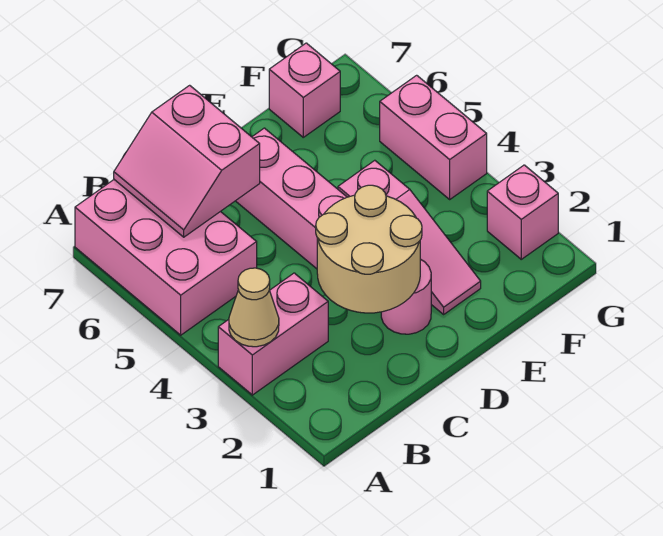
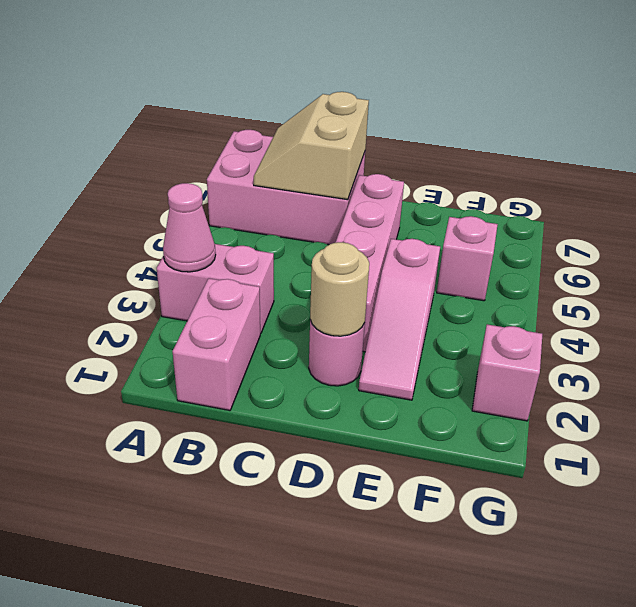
tan cone A3 level 2 -> pink cone A3 level 2
pink brick A5:B7 level 1 -> pink brick A6:C7 level 1
pink slope B6:C7 level 2 top C -> tan slope B6:C7 level 2 top C
tan round brick C2:D3 level 2 -> tan round brick D2 level 2
pink brick F7 level 1 -> pink brick F5 level 1
pink brick G4:G5 level 1 -> pink brick B1:B2 level 1

